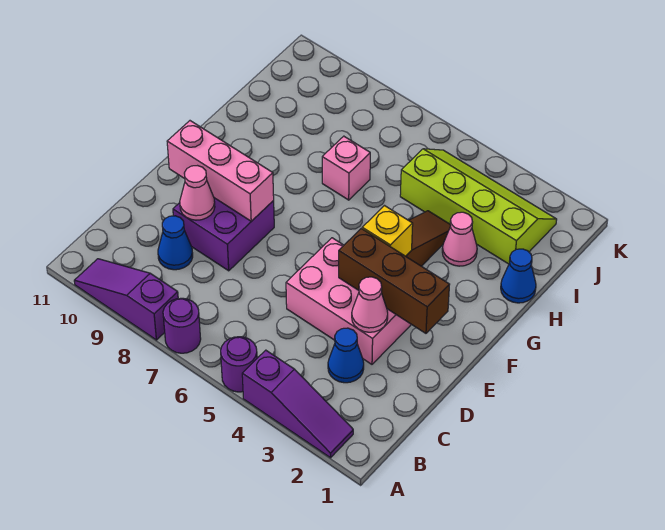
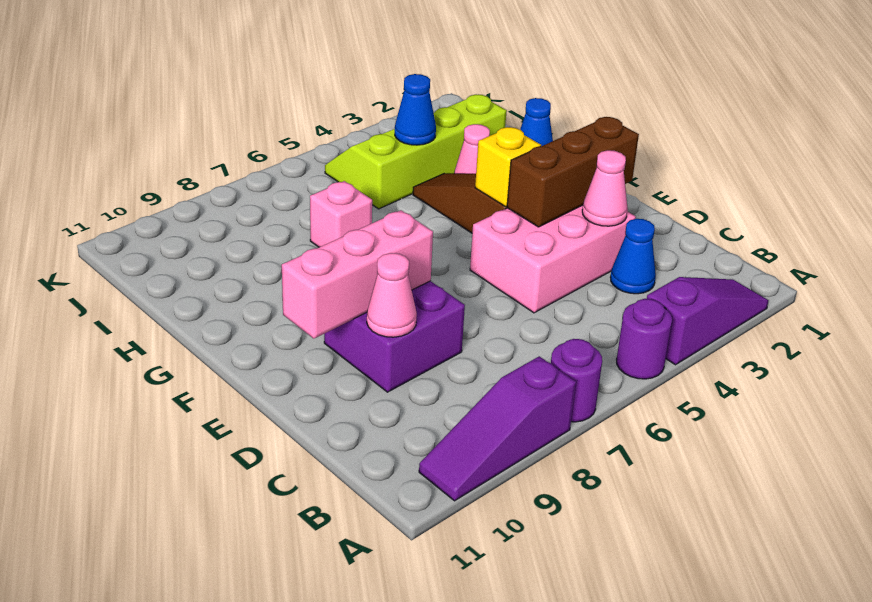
blue cone C9 level 1 -> blue cone I4 level 2

